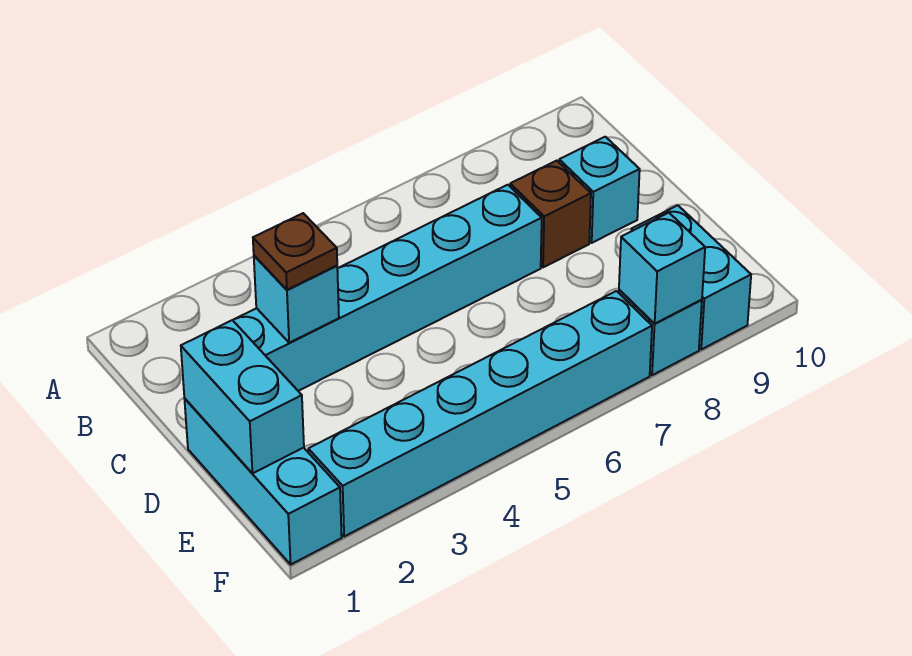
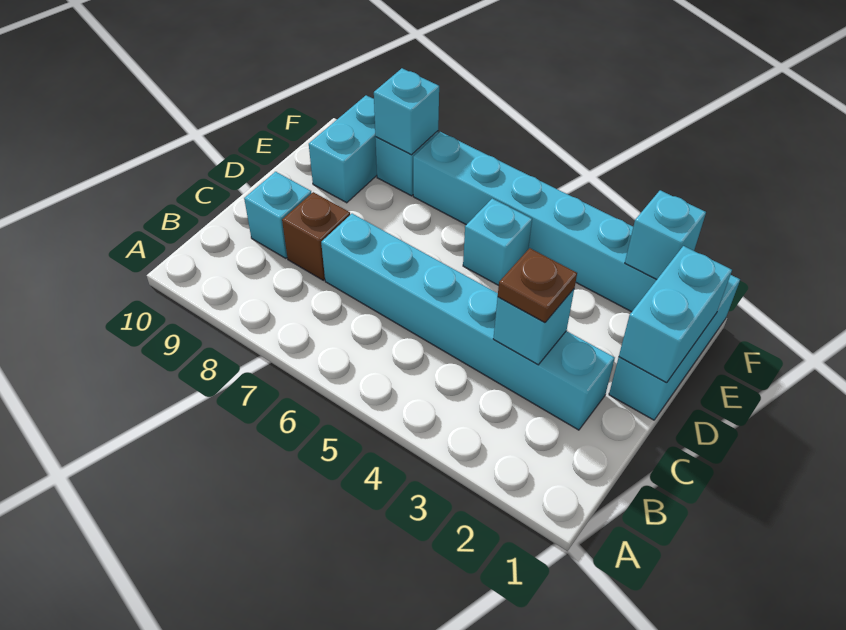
none -> cyan brick E5 level 1
none -> cyan brick F2 level 2

